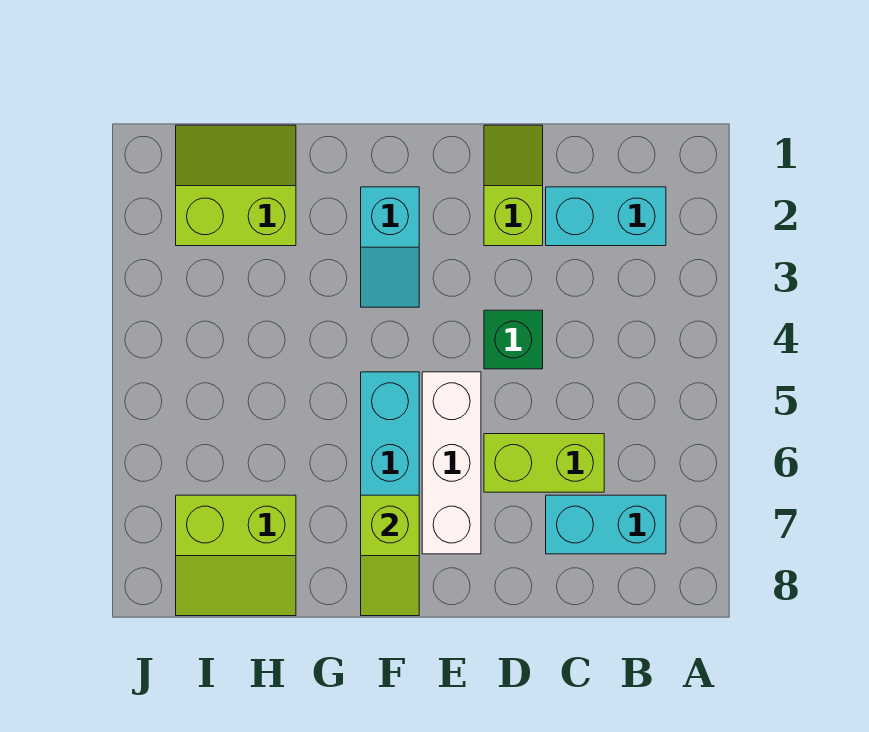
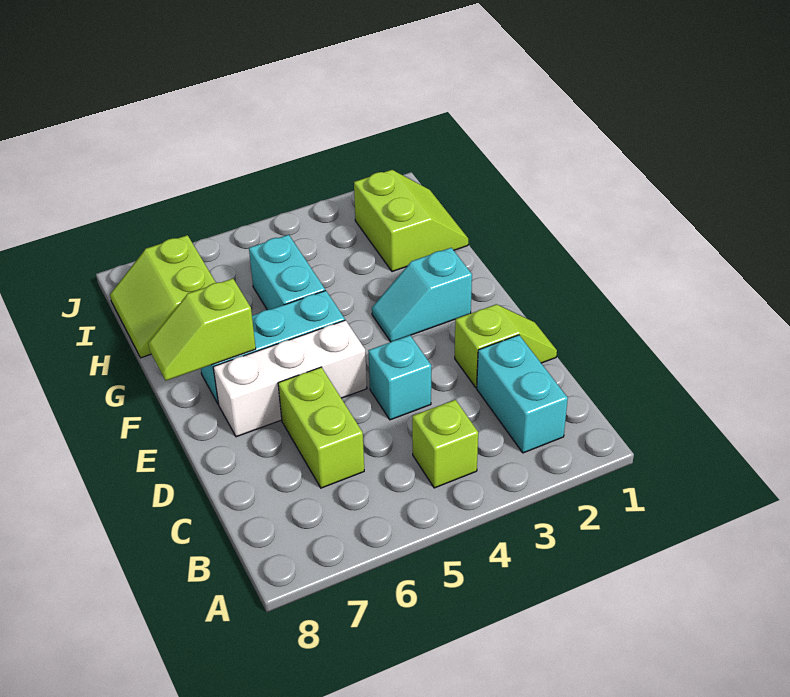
none -> lime brick B4 level 1
cyan brick B7:C7 level 1 -> cyan brick G5:H5 level 1
green brick D4 level 1 -> cyan brick D4 level 1

